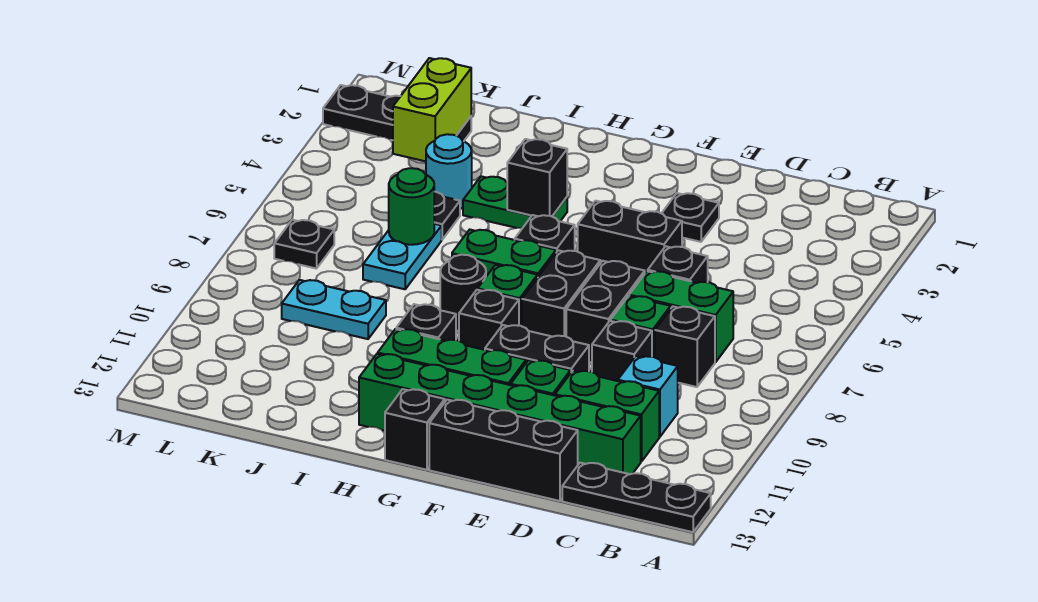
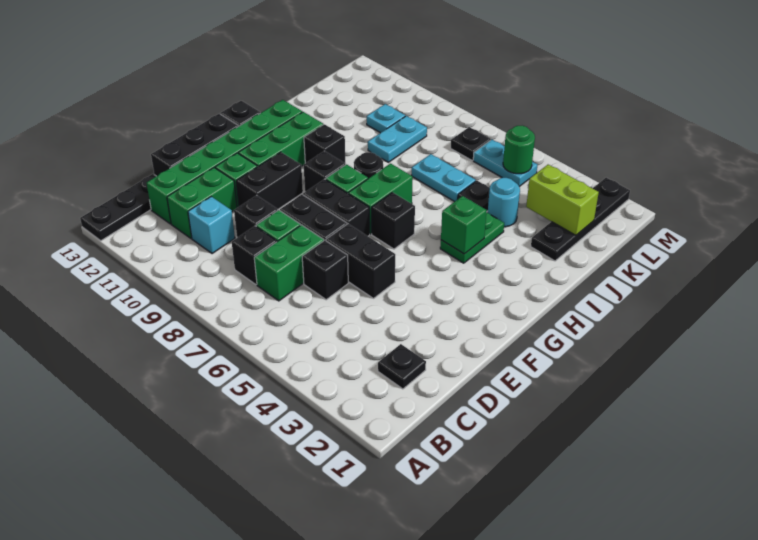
black plate E3 level 1 -> black plate C2 level 1
black brick E5:F5 level 1 -> black brick E5:E6 level 1
black brick H4 level 2 -> green brick H4 level 2
green round brick J6 level 2 -> green round brick L5 level 2
black plate K2:M2 level 1 -> black plate J2:M2 level 1
none -> cyan plate K10 level 1
none -> cyan plate L5:L6 level 1

